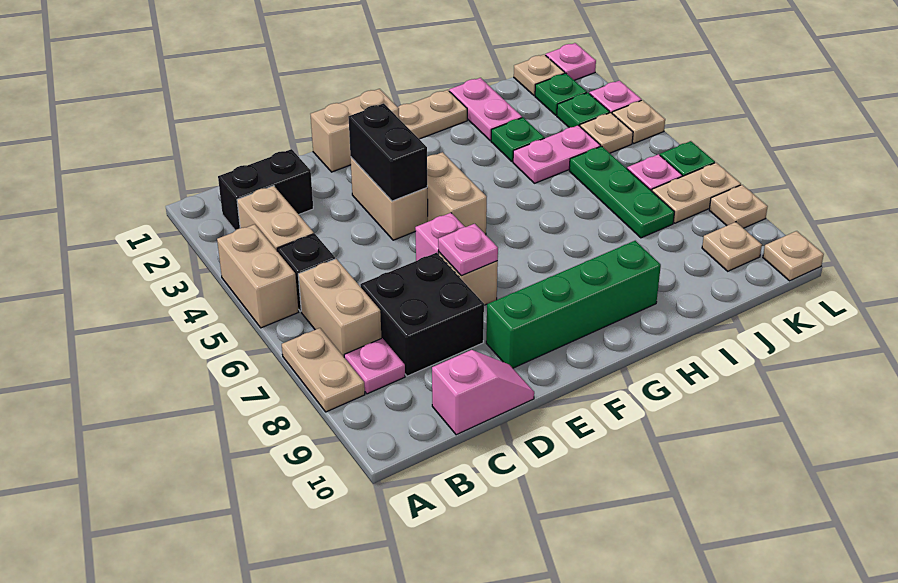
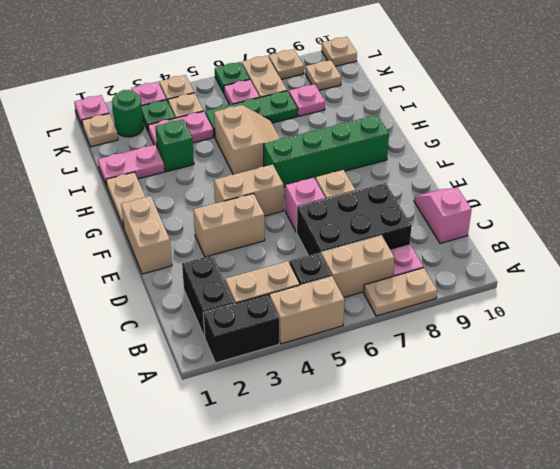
black brick C7:D8 level 1 -> black brick C6:D8 level 1
black brick E3:E4 level 2 -> black brick A2:A3 level 1
pink plate E7 level 2 -> pink plate J8 level 1
green brick E9:H9 level 1 -> green brick G6:G9 level 1
none -> tan slope H5:I6 level 1 top 5
green plate I3 level 1 -> green brick I3 level 1
pink plate I4:J4 level 1 -> pink plate J3:J4 level 1
green plate K2 level 1 -> green round brick K2 level 1

